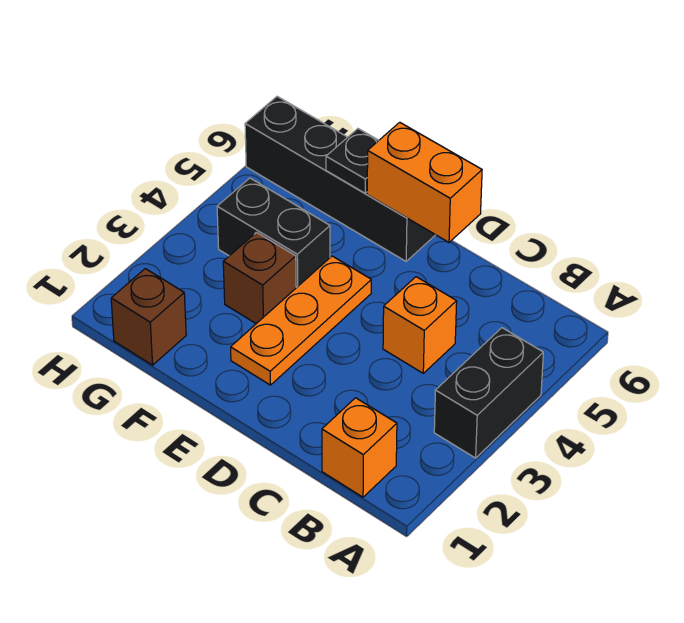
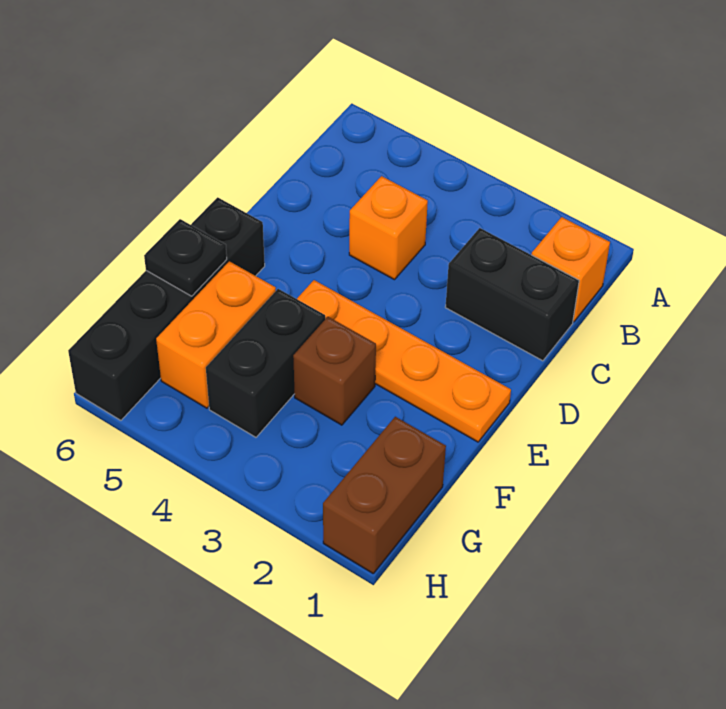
black brick A3:A4 level 1 -> black brick C1:C2 level 1
orange brick D6:E6 level 2 -> orange brick F5:G5 level 1
orange plate E2:E4 level 1 -> orange plate E1:E4 level 1
brown brick G1 level 1 -> brown brick G1:H1 level 1

